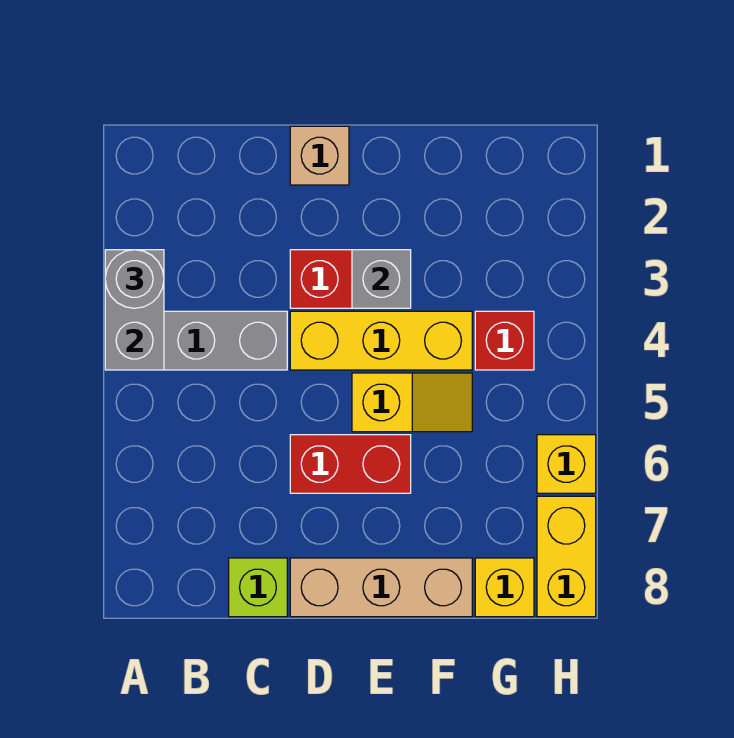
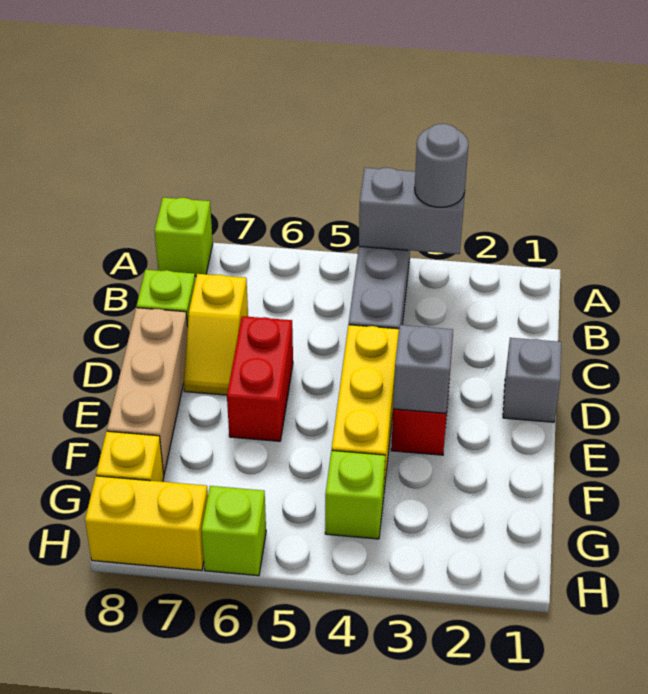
none -> lime brick A8 level 1
tan brick D1 level 1 -> grey brick D1 level 1
yellow slope E5:F5 level 1 top E -> yellow slope C7:D7 level 1 top C
red brick G4 level 1 -> lime brick G4 level 1
yellow brick H6 level 1 -> lime brick H6 level 1

